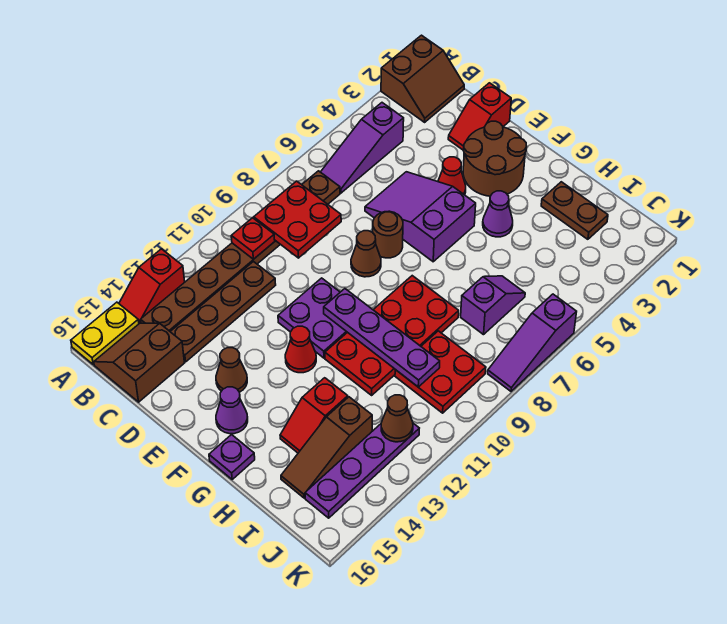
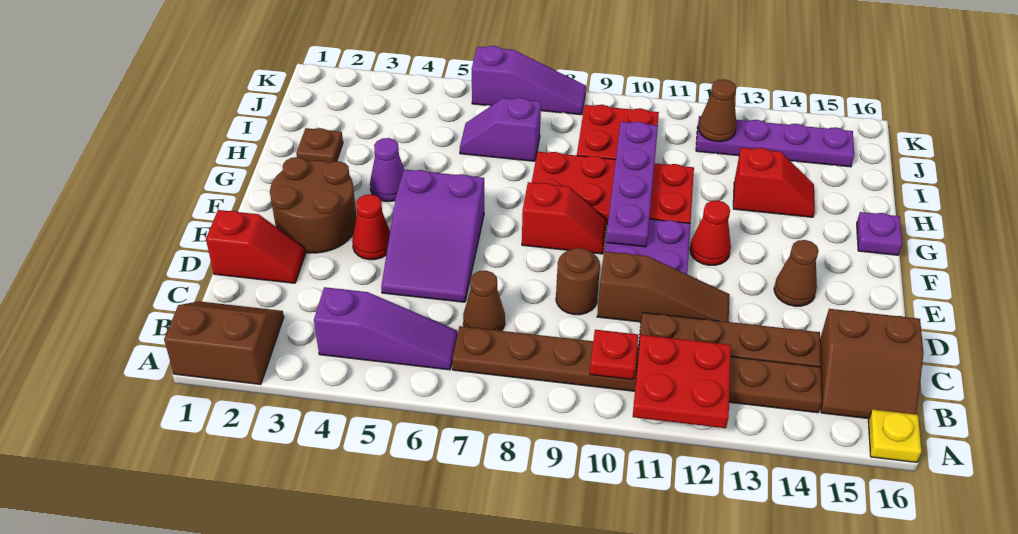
red slope A13:A14 level 1 top 13 -> red slope F8:F9 level 1 top 8
yellow plate A15:A16 level 1 -> yellow plate A16 level 1
red plate B8:C9 level 2 -> red plate A11:B12 level 2
brown round brick E7 level 1 -> brown round brick D9 level 1
brown cone E8 level 1 -> brown cone C7 level 1
purple cone F15 level 1 -> none
brown plate H2:I2 level 1 -> brown plate H2 level 1
brown slope I13:I15 level 1 top 13 -> brown slope D10:D12 level 1 top 10

